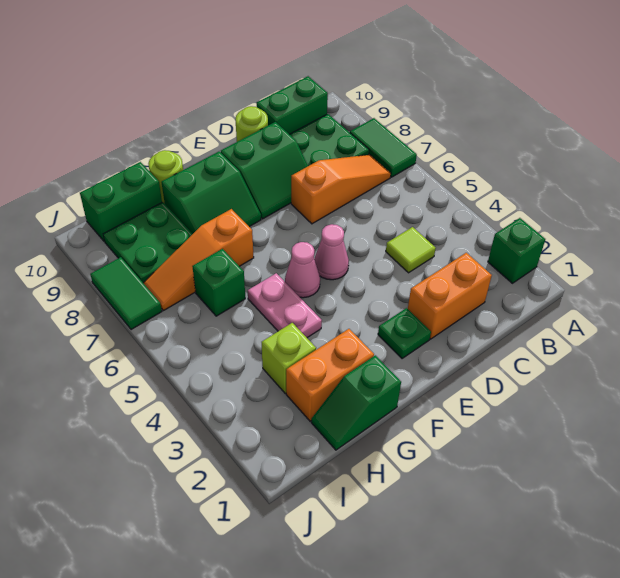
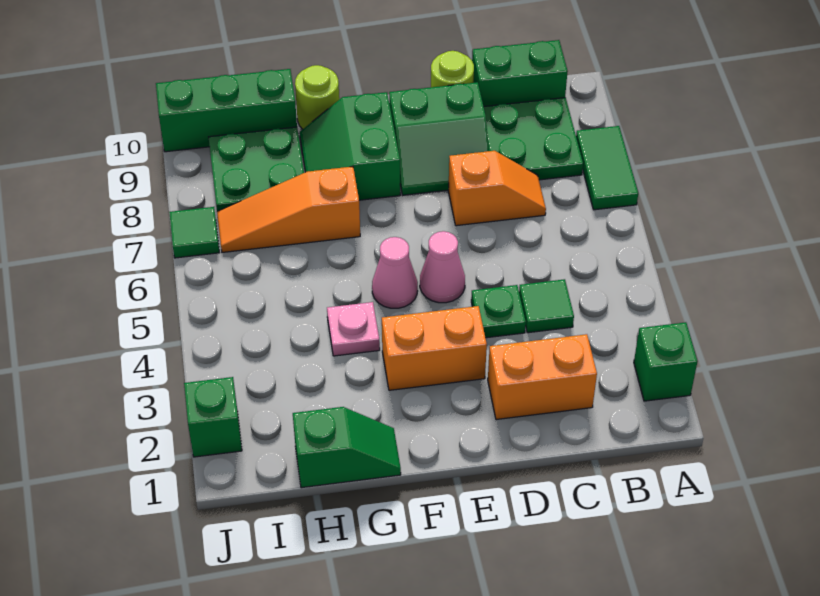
orange slope B7:D7 level 1 top D -> orange slope C7:D7 level 1 top D
lime tile C4 level 1 -> green tile C4 level 1
green plate E2 level 1 -> green plate D4 level 1
green slope F8:G9 level 1 top 9 -> green slope F8:G9 level 1 top F
green slope G1:H1 level 1 top G -> green slope G1:H1 level 1 top H
orange brick G2:H2 level 1 -> orange brick E3:F3 level 1
pink plate G4:G5 level 1 -> pink plate G4 level 1
lime brick H3 level 1 -> none
green brick H6 level 1 -> green brick J2 level 1
green brick H10:I10 level 1 -> green brick H10:J10 level 1
green tile J7:J8 level 1 -> green tile J7 level 1

